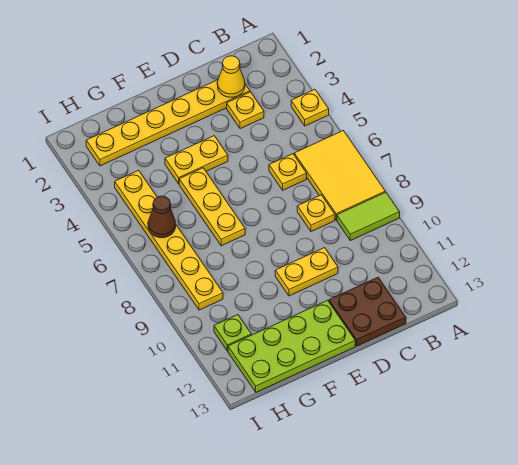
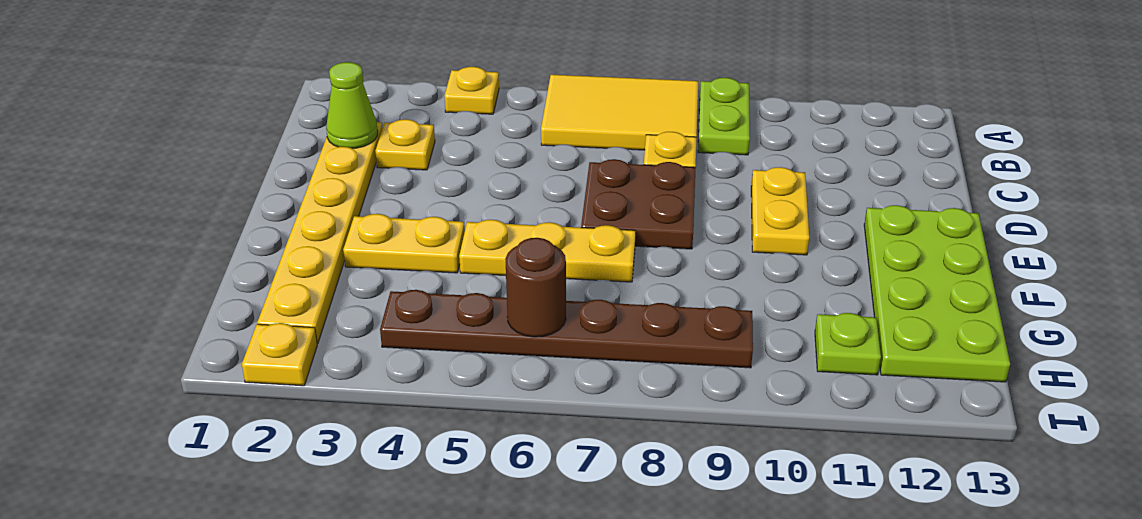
lime tile A9:B9 level 1 -> lime plate A9:B9 level 1
yellow cone C2 level 2 -> lime cone C2 level 2
yellow plate C6 level 1 -> yellow plate I2 level 1
brown plate C12:D13 level 1 -> brown plate D7:E8 level 1
yellow plate E4:F4 level 1 -> yellow plate F3:F4 level 1
yellow plate H4:H9 level 1 -> brown plate H4:H9 level 1
brown cone H6 level 2 -> brown round brick H6 level 2

